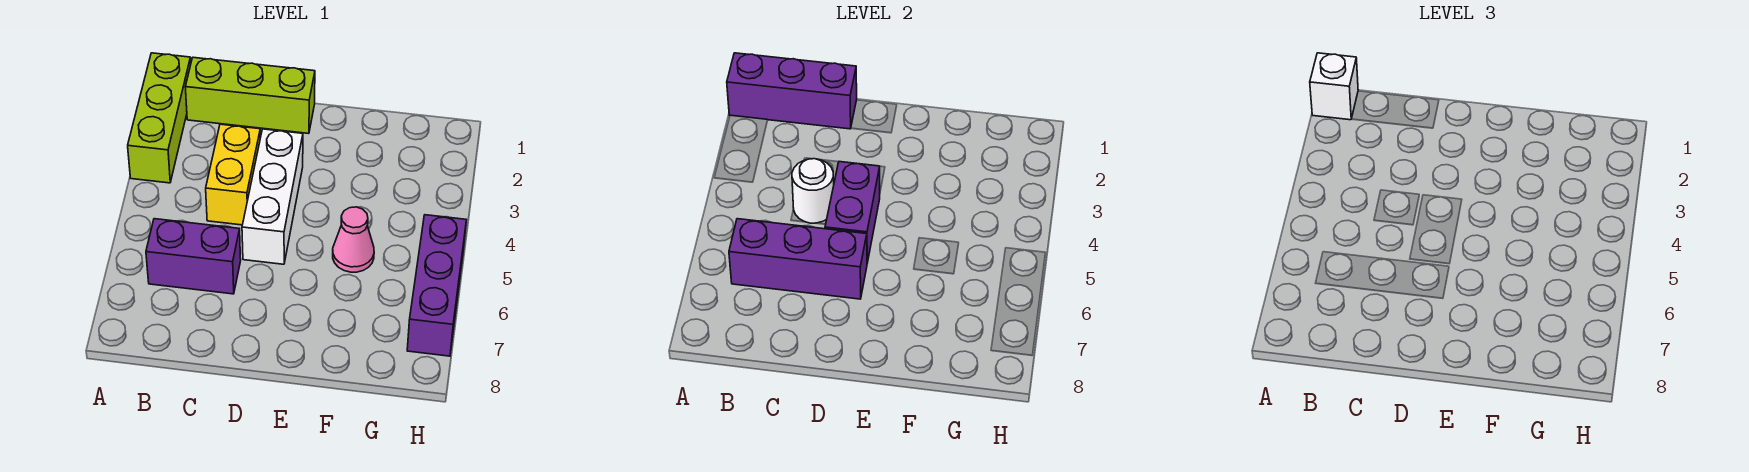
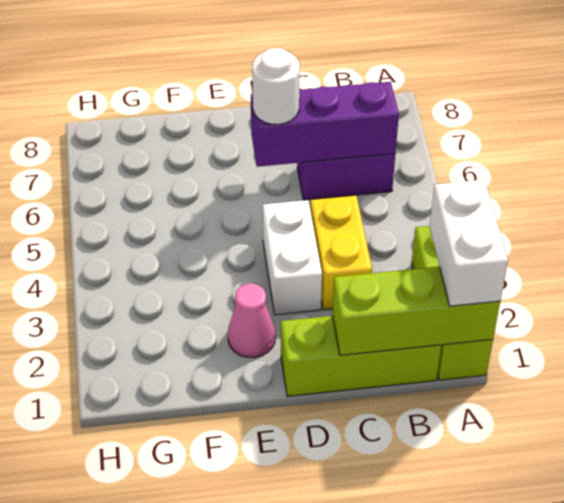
purple brick A1:C1 level 2 -> lime brick A1:C1 level 2
white brick A1 level 3 -> white brick A1:A2 level 3
white round brick C4 level 2 -> white round brick D6 level 3
white brick D3:D5 level 1 -> white brick D3:D4 level 1
purple brick D4:D5 level 2 -> none
pink cone F5 level 1 -> pink cone E2 level 1
purple brick H5:H7 level 1 -> none

